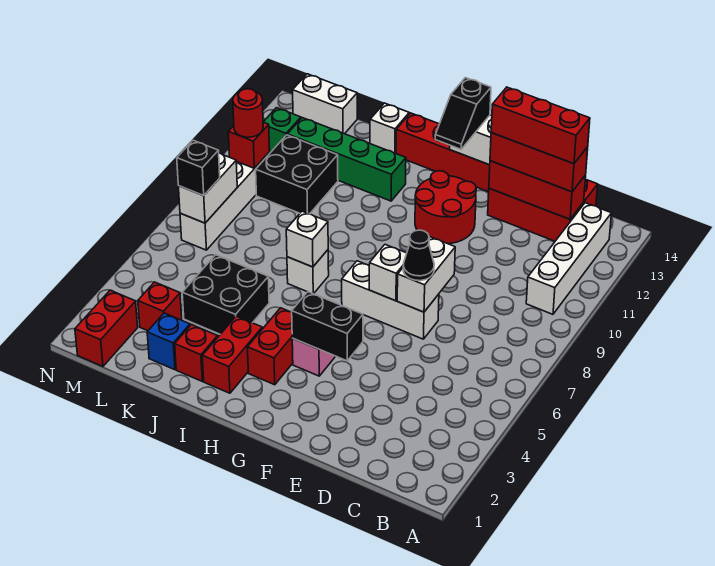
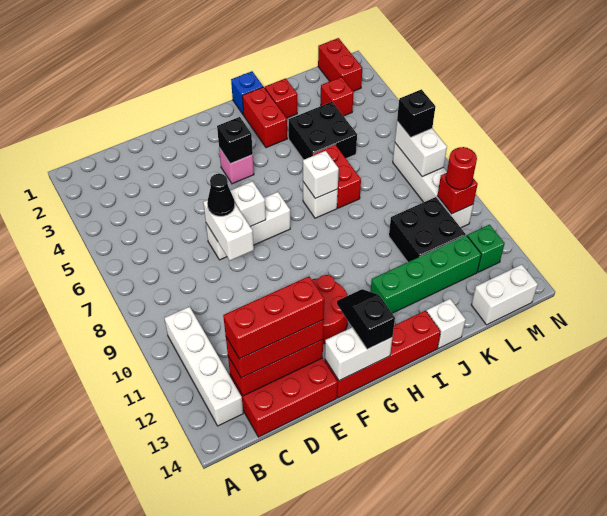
black brick F4:G4 level 2 -> black brick G4 level 2
red brick H3:H4 level 1 -> red brick J6:J7 level 1
blue brick K2 level 1 -> blue brick I1 level 1

